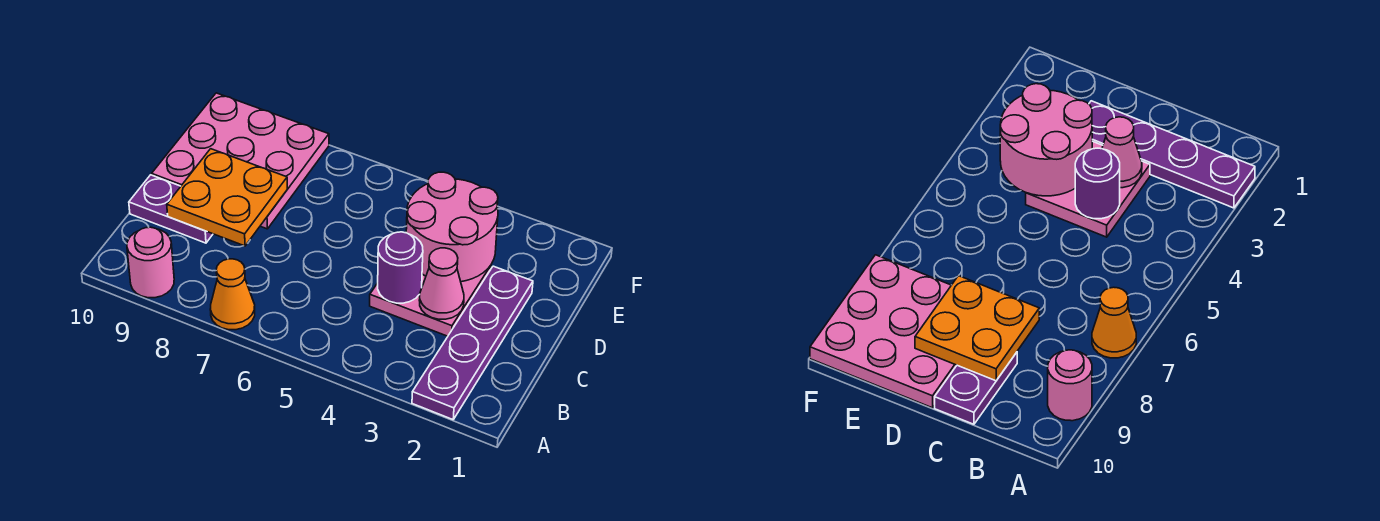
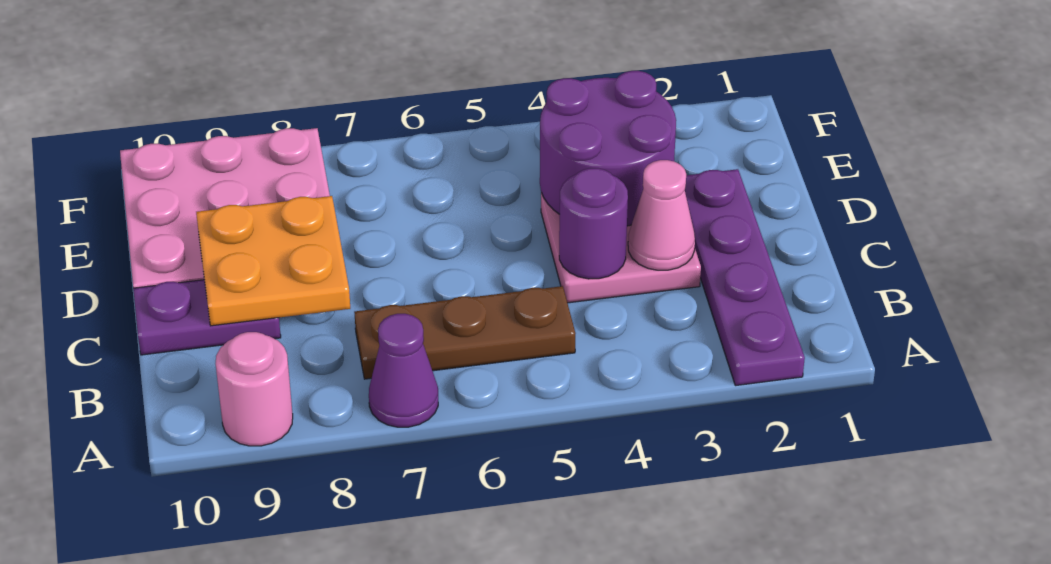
orange cone A7 level 1 -> purple cone A7 level 1
none -> brown plate B5:B7 level 1
pink round brick D3:E4 level 2 -> purple round brick D3:E4 level 2

